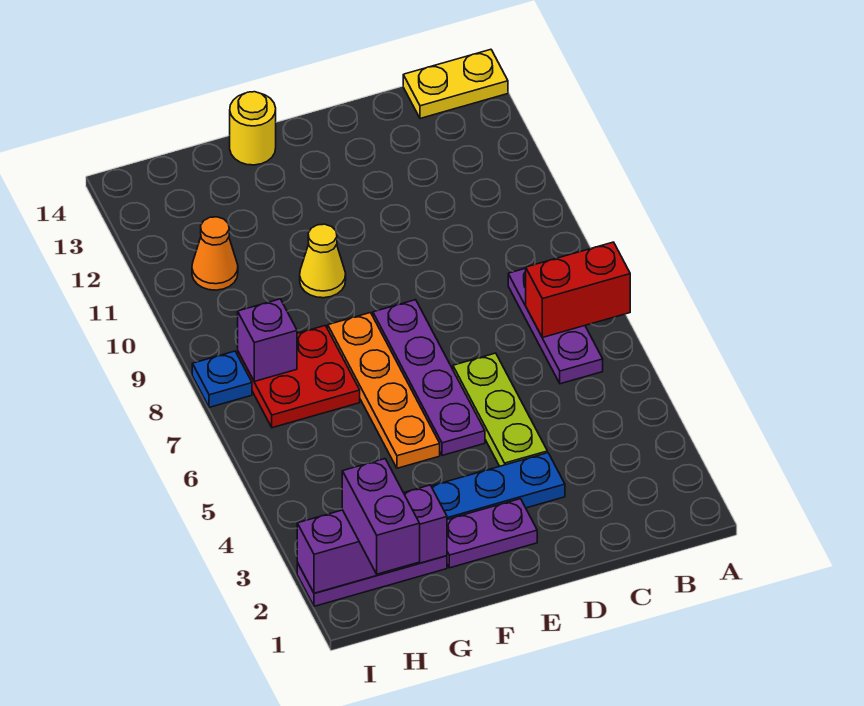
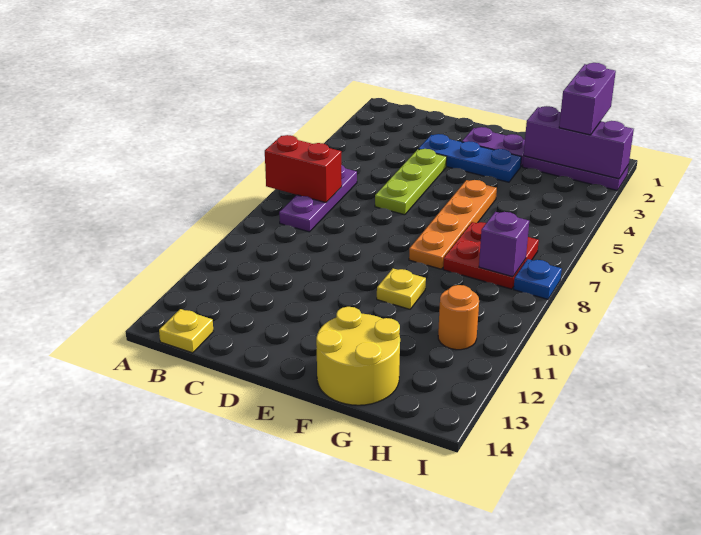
yellow plate A14:B14 level 1 -> yellow plate B14 level 1
purple plate E5:E8 level 1 -> none
yellow cone F10 level 1 -> yellow plate F10 level 1
yellow round brick F14 level 1 -> yellow round brick F13:G14 level 1
orange cone H11 level 1 -> orange round brick H11 level 1

